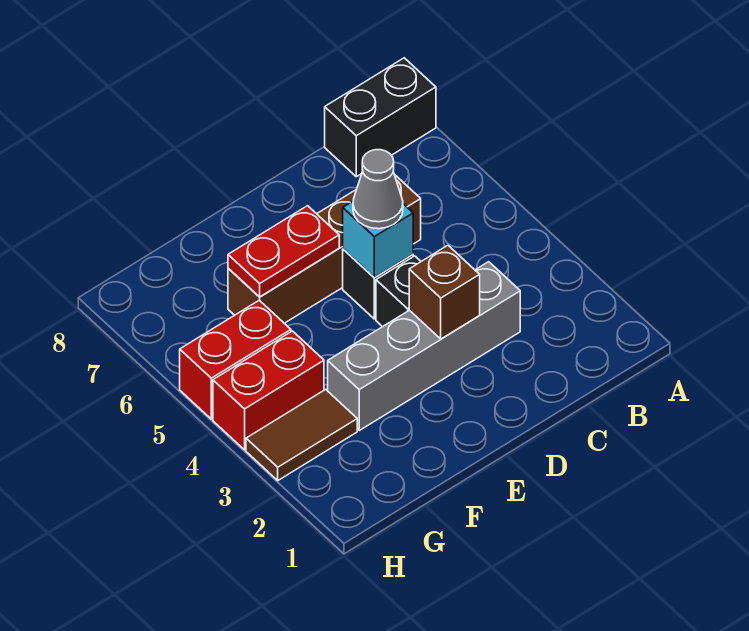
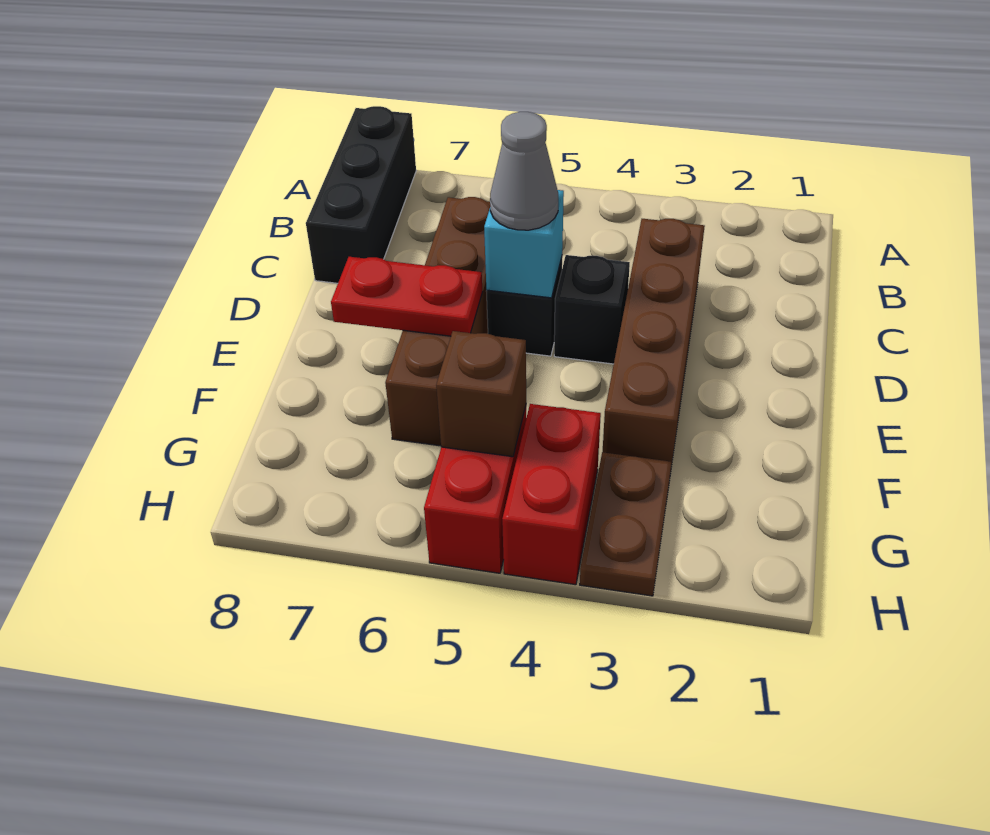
black brick A8:B8 level 1 -> black brick A8:C8 level 1
grey brick C3:F3 level 1 -> brown brick C3:F3 level 1
brown brick D3 level 2 -> brown brick G5 level 2
red plate E6:F6 level 2 -> red plate E6:E7 level 2
brown tile G3:H3 level 1 -> brown plate G3:H3 level 1

